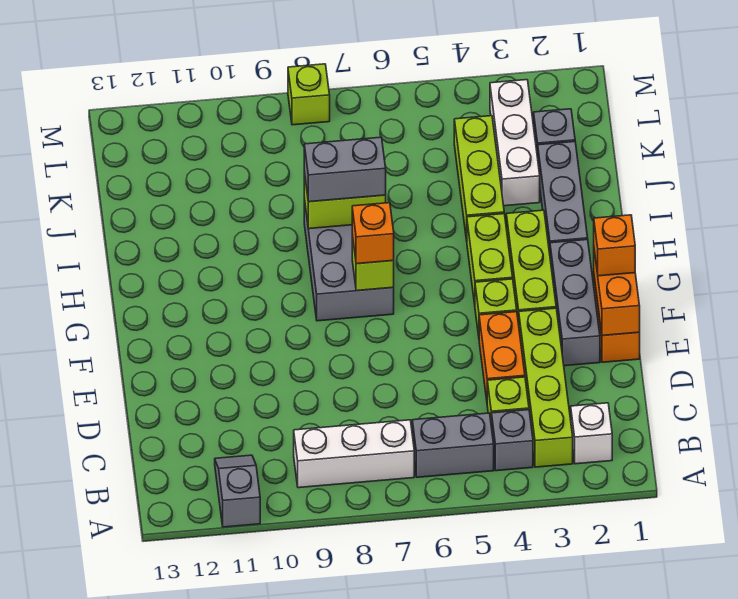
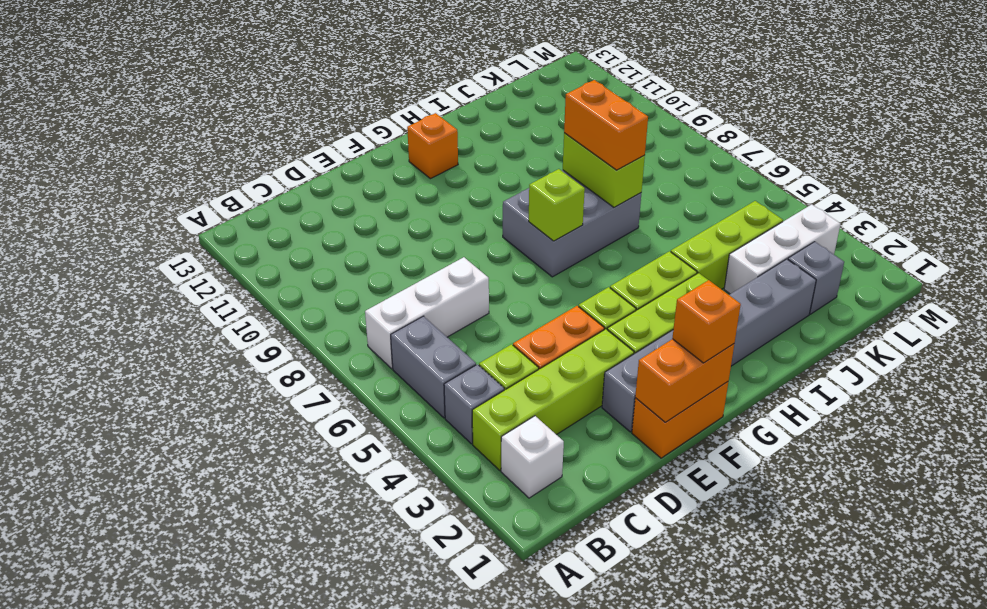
grey slope A11:B11 level 1 top A -> none
white brick B7:B9 level 1 -> white brick B7:D7 level 1
orange brick G7 level 3 -> orange brick G12 level 1
grey brick I7:I8 level 3 -> orange brick I7:I8 level 3
lime brick M8 level 1 -> none

